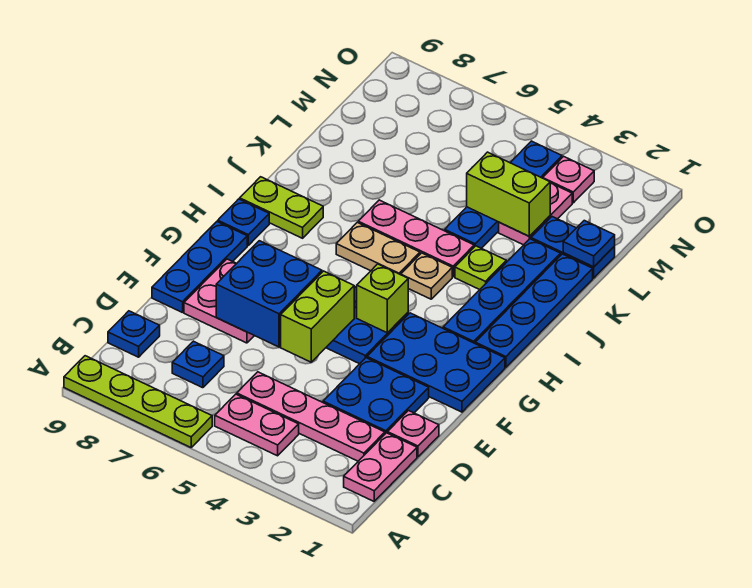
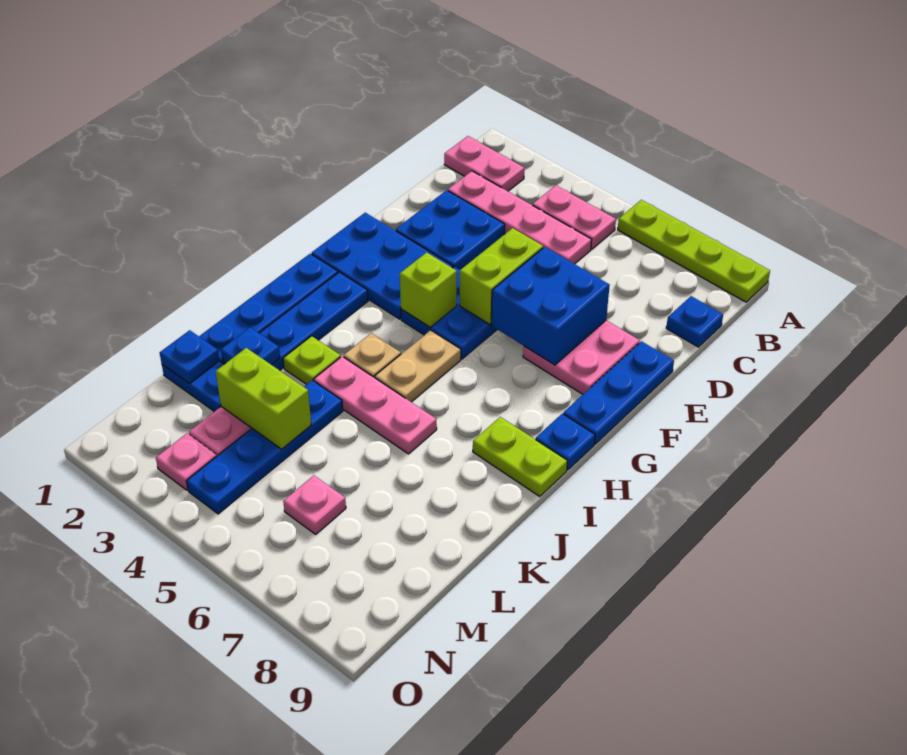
pink plate B1:C1 level 1 -> pink plate B1:B2 level 1
blue plate C7 level 1 -> blue plate K2 level 2
pink plate D1 level 1 -> pink plate M6 level 1
tan plate I5:I6 level 1 -> tan plate H5:I5 level 1

